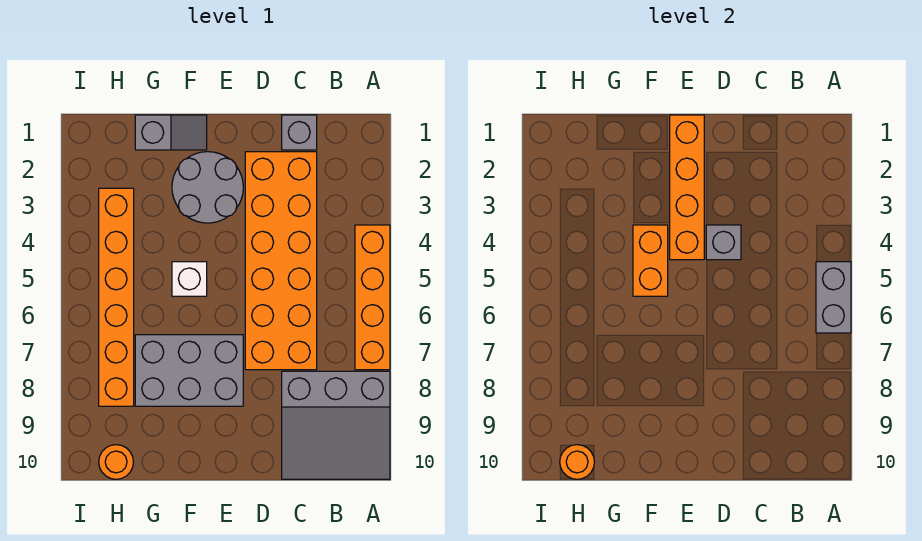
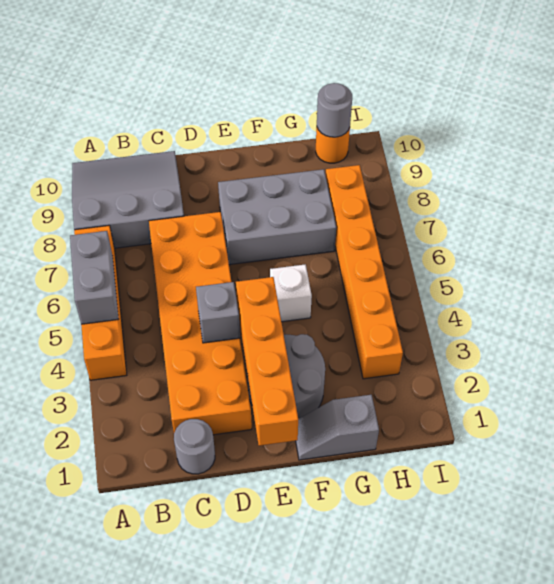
grey brick C1 level 1 -> grey round brick C1 level 1
orange brick F4:F5 level 2 -> none
orange round brick H10 level 2 -> grey round brick H10 level 2

